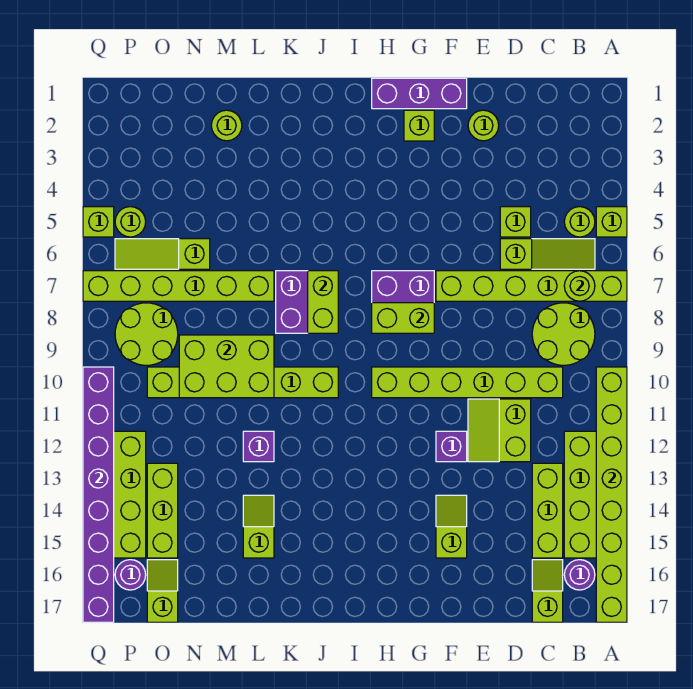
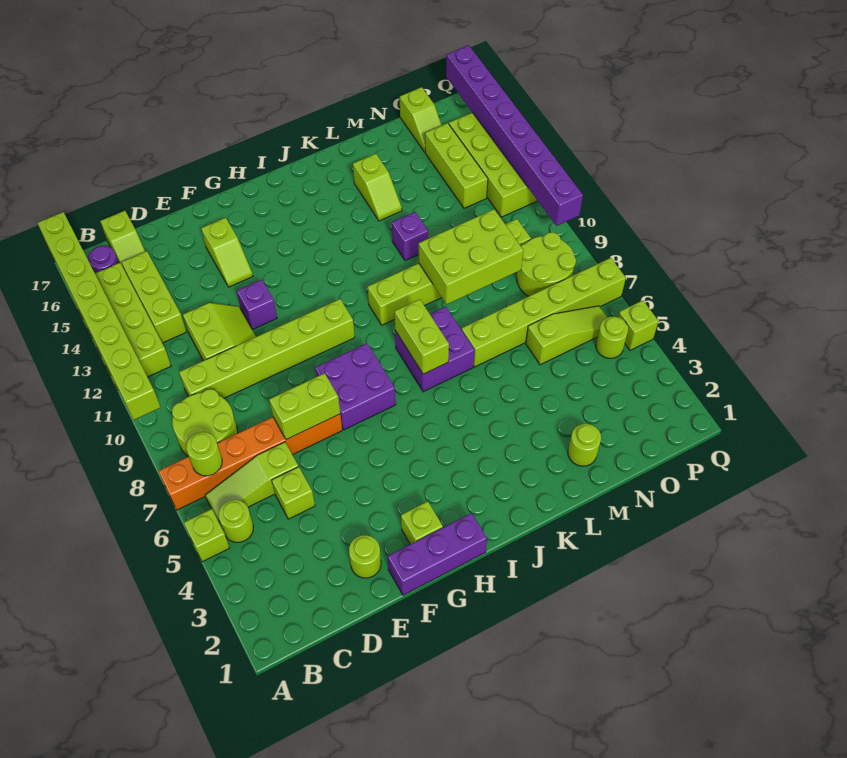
lime brick A7:F7 level 1 -> orange brick A7:F7 level 1
lime brick G8:H8 level 2 -> lime brick E7:F7 level 2
purple round brick P16 level 1 -> none

